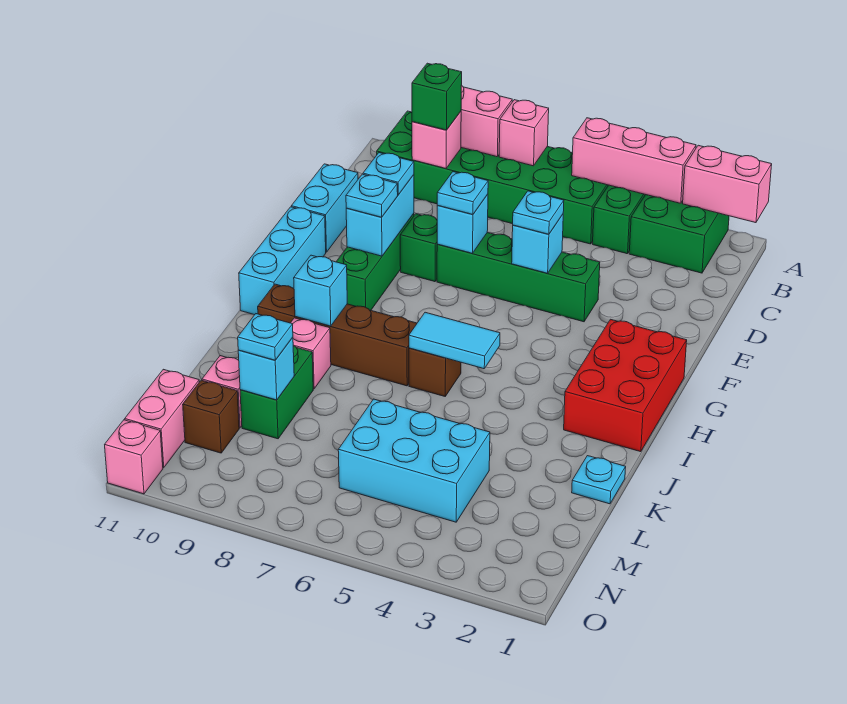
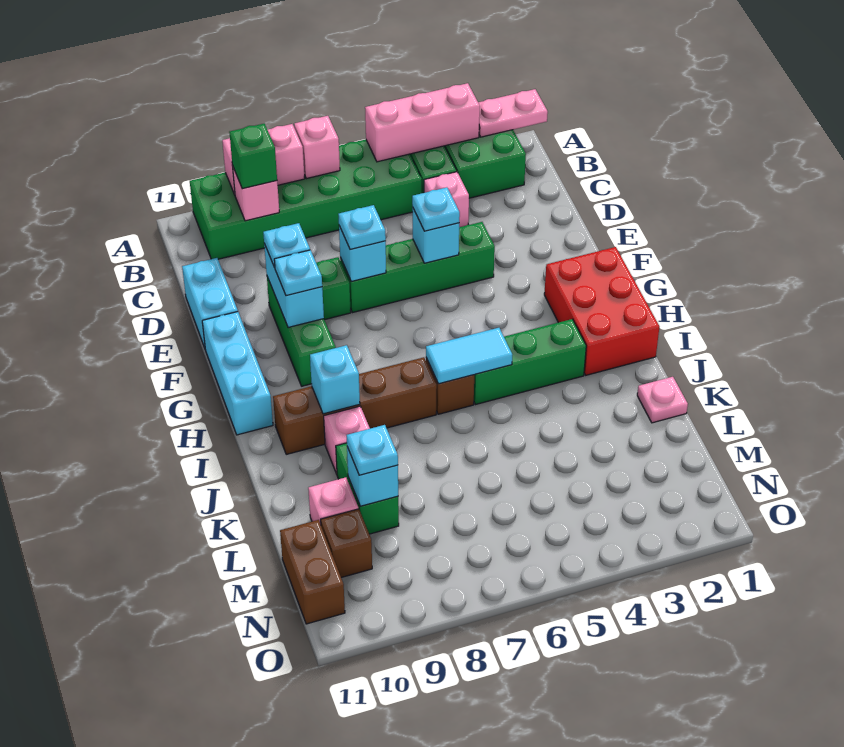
pink brick A1:A2 level 2 -> pink plate A1:A2 level 2
none -> green brick I3:I5 level 1
cyan plate K1 level 1 -> pink plate K1 level 1
cyan brick L4:M6 level 1 -> none
pink brick M11:N11 level 1 -> brown brick M11:N11 level 1
pink brick O11 level 1 -> pink brick C4 level 1

